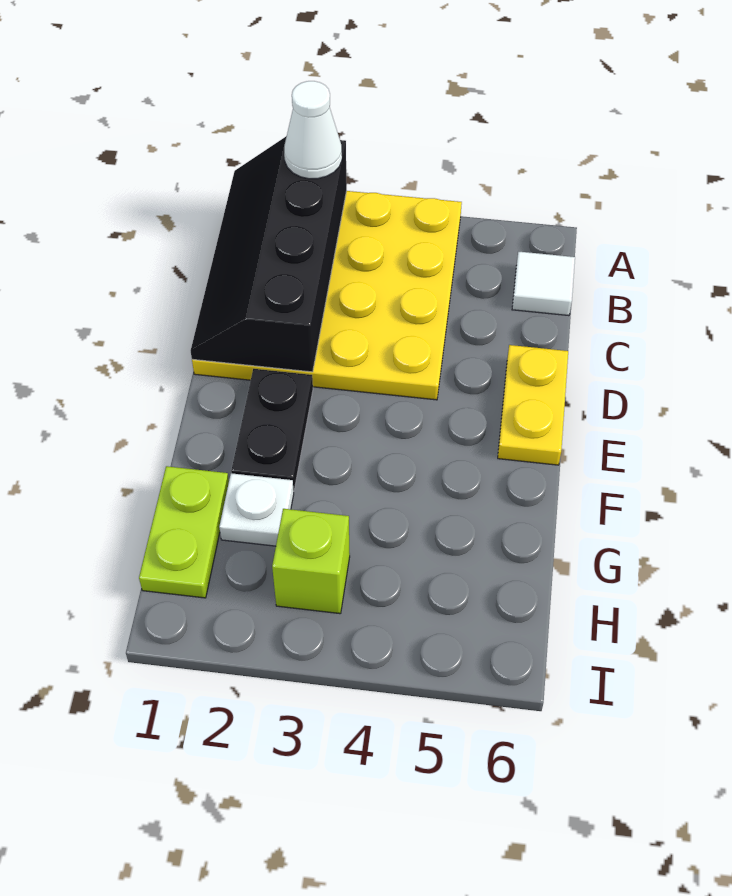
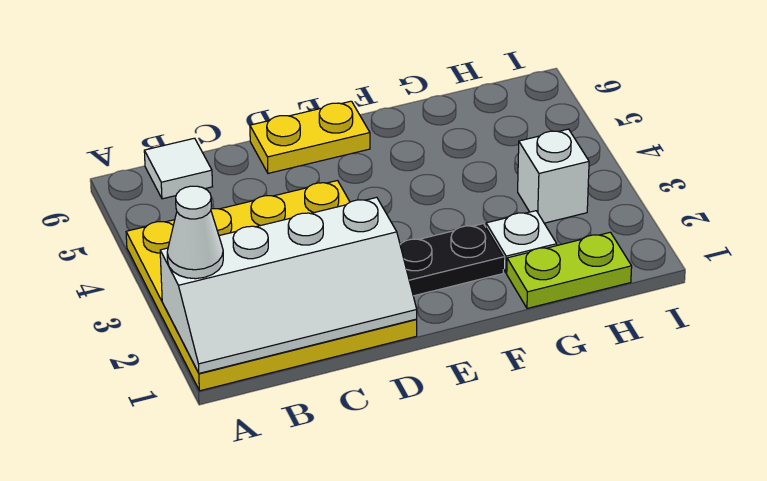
black slope A1:D2 level 2 top 2 -> white slope A1:D2 level 2 top 2
lime brick H3 level 1 -> white brick H3 level 1

